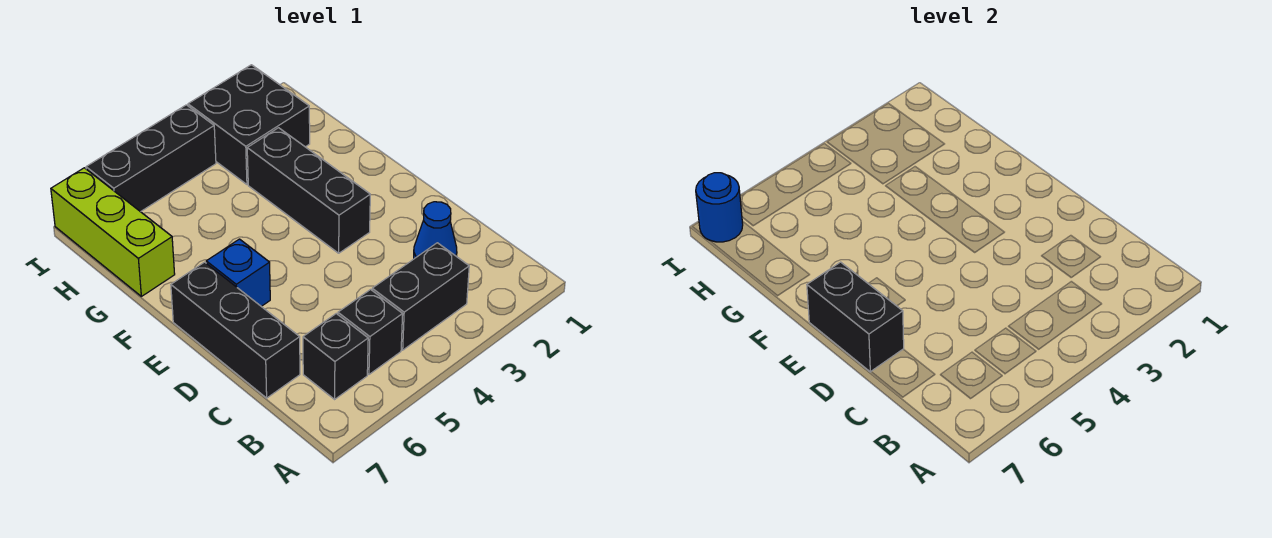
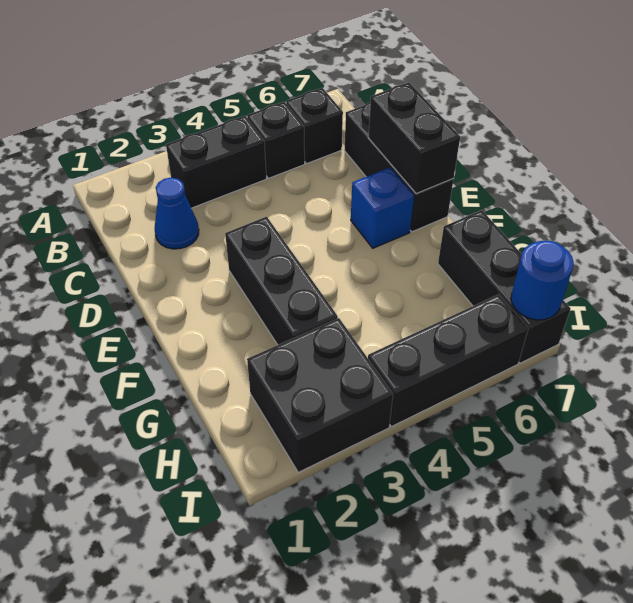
lime brick G7:I7 level 1 -> black brick G7:I7 level 1

